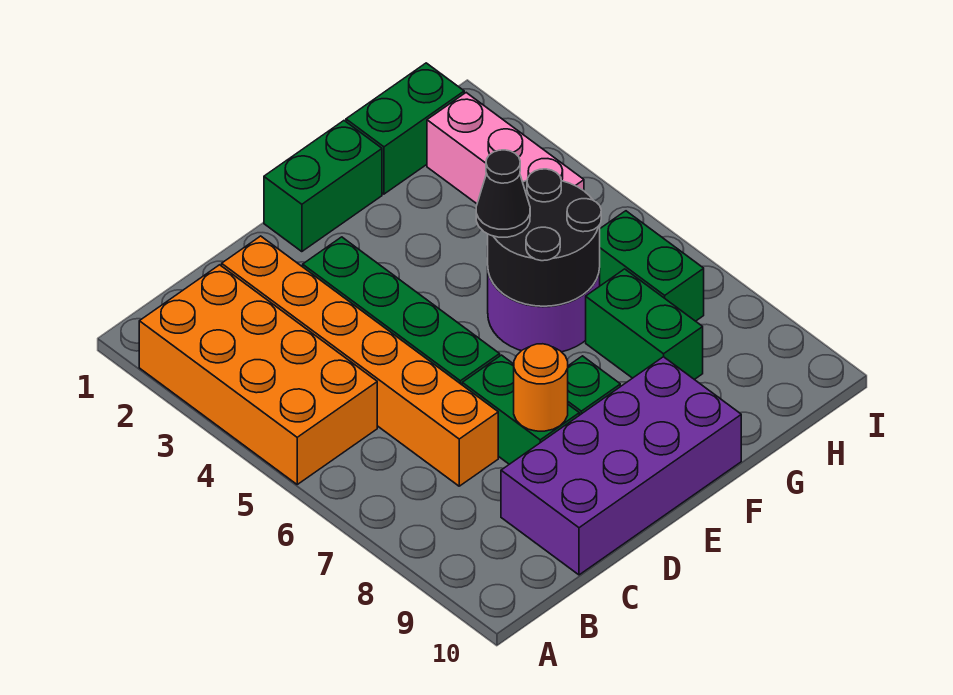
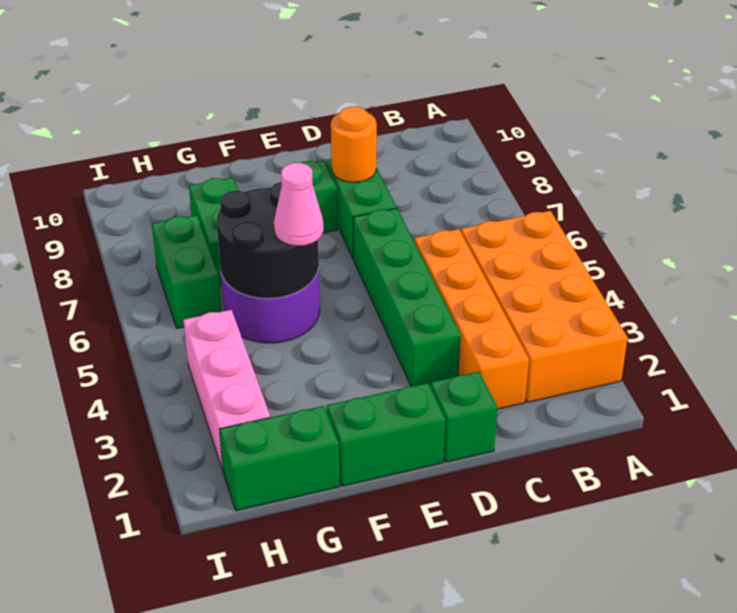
orange brick C2:C7 level 1 -> orange brick C2:C5 level 1
purple brick C9:F10 level 1 -> none
none -> green brick D1 level 1
black cone F5 level 3 -> pink cone F5 level 3

